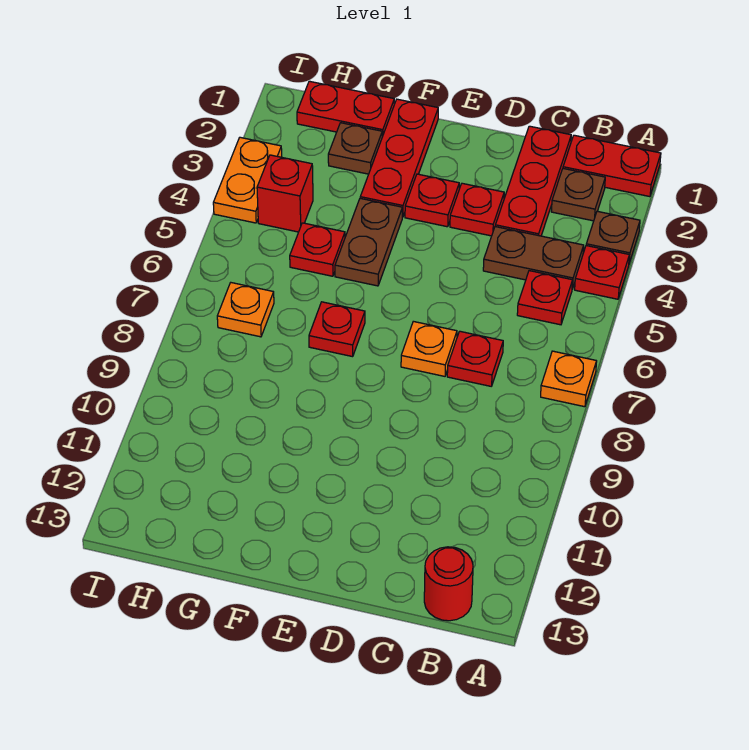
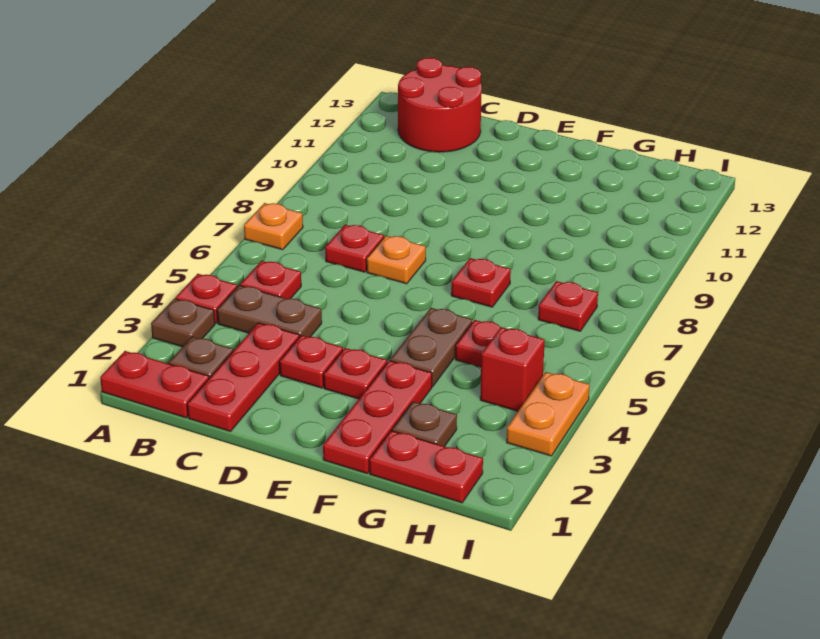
red round brick B13 level 1 -> red round brick B12:C13 level 1
orange plate H7 level 1 -> red plate H7 level 1

